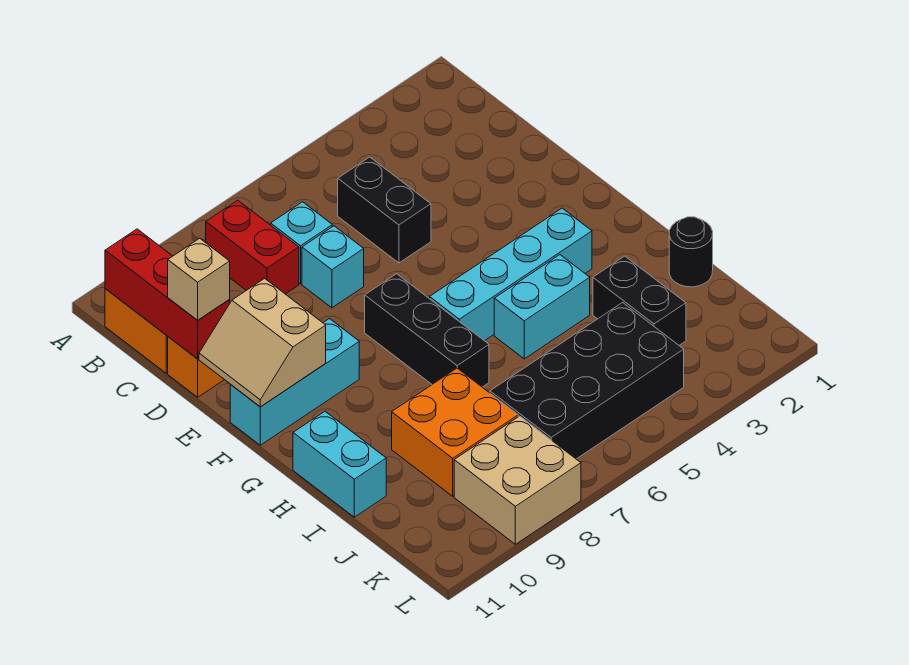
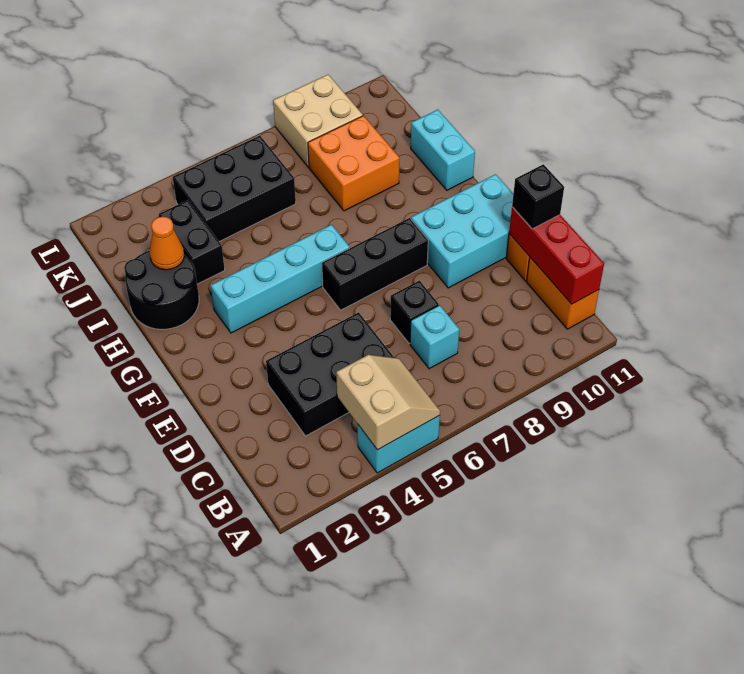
red brick B8:C8 level 1 -> none
black brick C5:D5 level 1 -> black brick C3:D5 level 1
cyan brick D7 level 1 -> black brick D7 level 1
tan brick D11 level 3 -> black brick D11 level 3
tan slope E10:F11 level 2 top 10 -> tan slope A4:B5 level 2 top 4
black brick F7:H7 level 1 -> black brick F6:F8 level 1
cyan brick F9:F11 level 1 -> cyan brick E9:F11 level 1
cyan brick H4:H5 level 1 -> cyan brick A4:A5 level 1
black round brick I1 level 1 -> black round brick H1:I2 level 1
none -> orange cone I2 level 2
black brick J4:K7 level 1 -> black brick J4:K6 level 1

